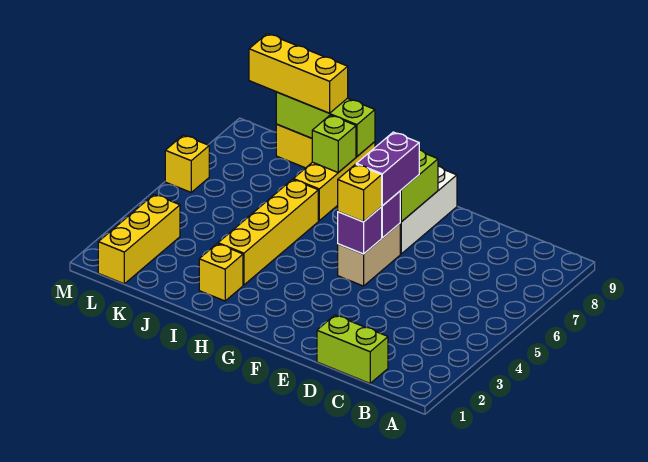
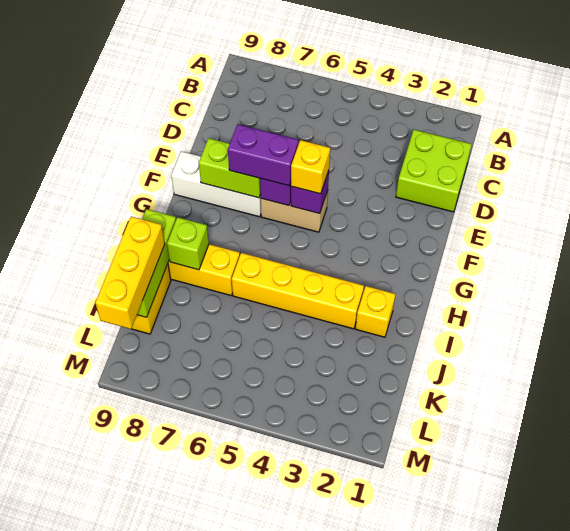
lime brick C1:D1 level 1 -> lime brick C1:D2 level 1
yellow brick L1:L3 level 1 -> none
yellow brick M6 level 1 -> none

